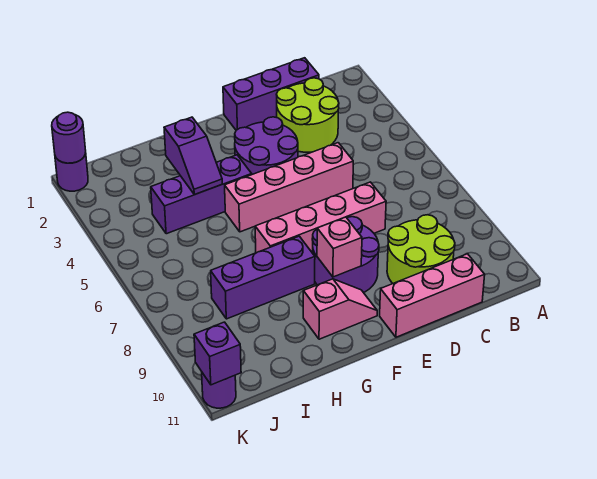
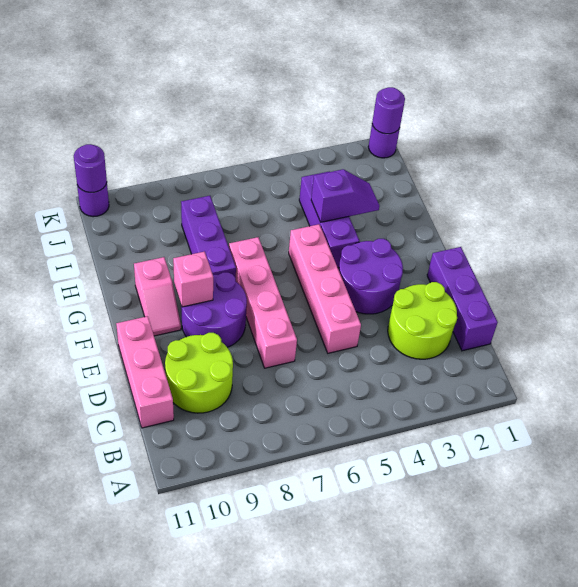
purple slope H3:H4 level 2 top 3 -> purple slope H3:H4 level 2 top 4
purple brick K11 level 2 -> purple round brick K11 level 2

